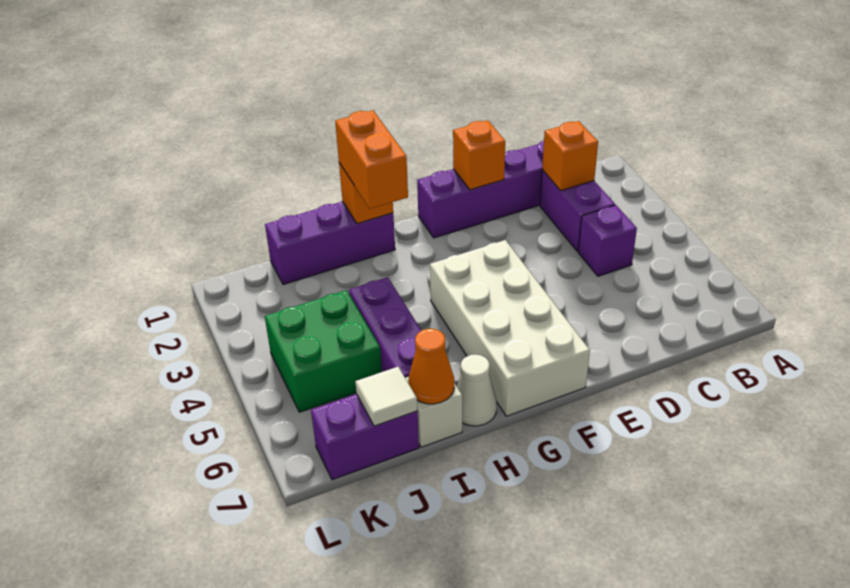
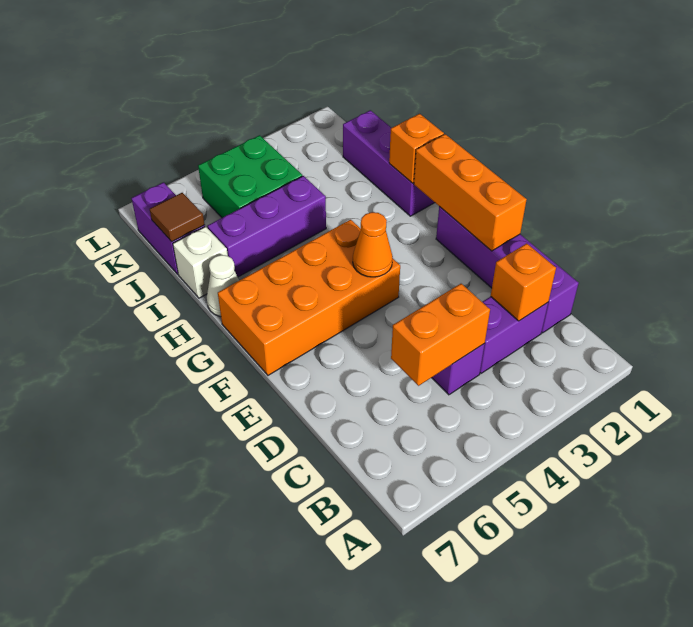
orange brick E1 level 2 -> orange brick E1:G1 level 2
white brick F4:G7 level 1 -> orange brick F4:G7 level 1
orange brick H1:H2 level 3 -> orange brick C4:C5 level 2
orange cone I7 level 2 -> orange cone F4 level 2
white tile J7 level 2 -> brown tile J7 level 2

